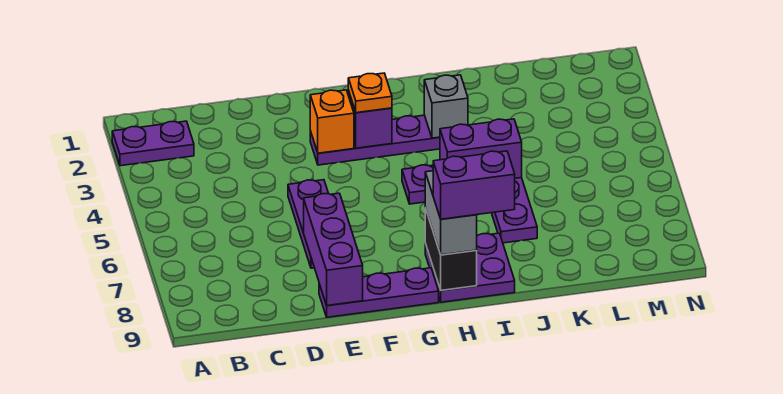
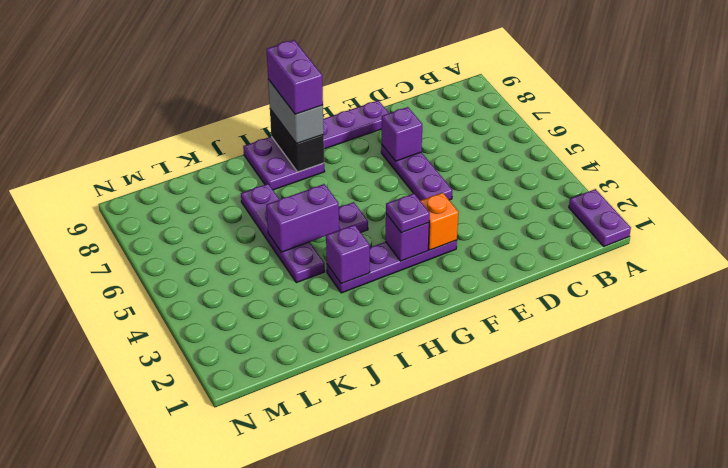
purple plate A2:B2 level 1 -> purple plate A1:A2 level 1
purple brick E7:E9 level 2 -> purple brick E7 level 2
orange plate G3 level 3 -> purple plate G3 level 3
purple brick H9:I9 level 4 -> purple brick H8:H9 level 4
grey brick I3 level 2 -> purple brick I3 level 2

